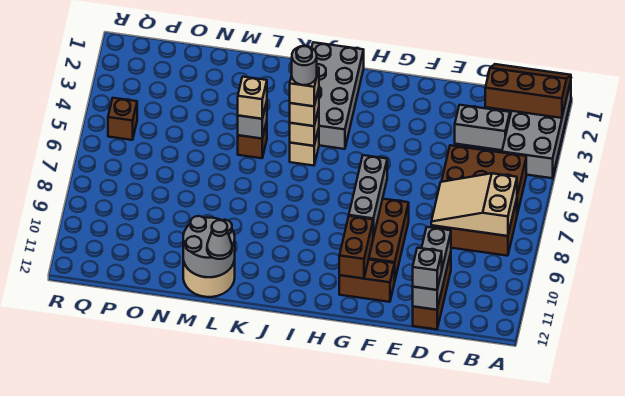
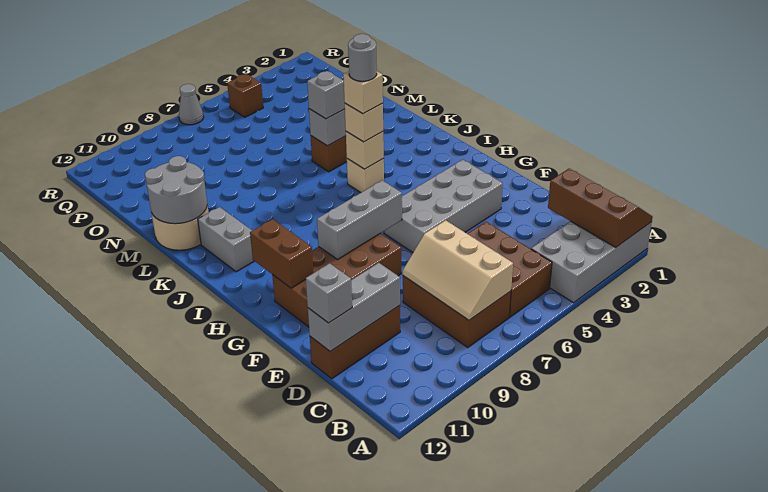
tan slope B7:D8 level 2 top B -> tan slope B7:D8 level 2 top 7
grey brick C3:D3 level 1 -> grey brick J11:K11 level 1
brown brick G10:G11 level 2 -> brown brick G11:H11 level 2
grey brick I1:J4 level 1 -> grey brick F3:G6 level 1
tan brick L5 level 3 -> grey brick L5 level 3
grey cone L12 level 3 -> grey cone R7 level 1

